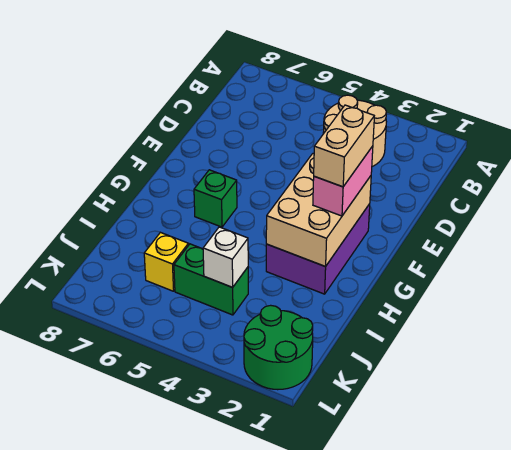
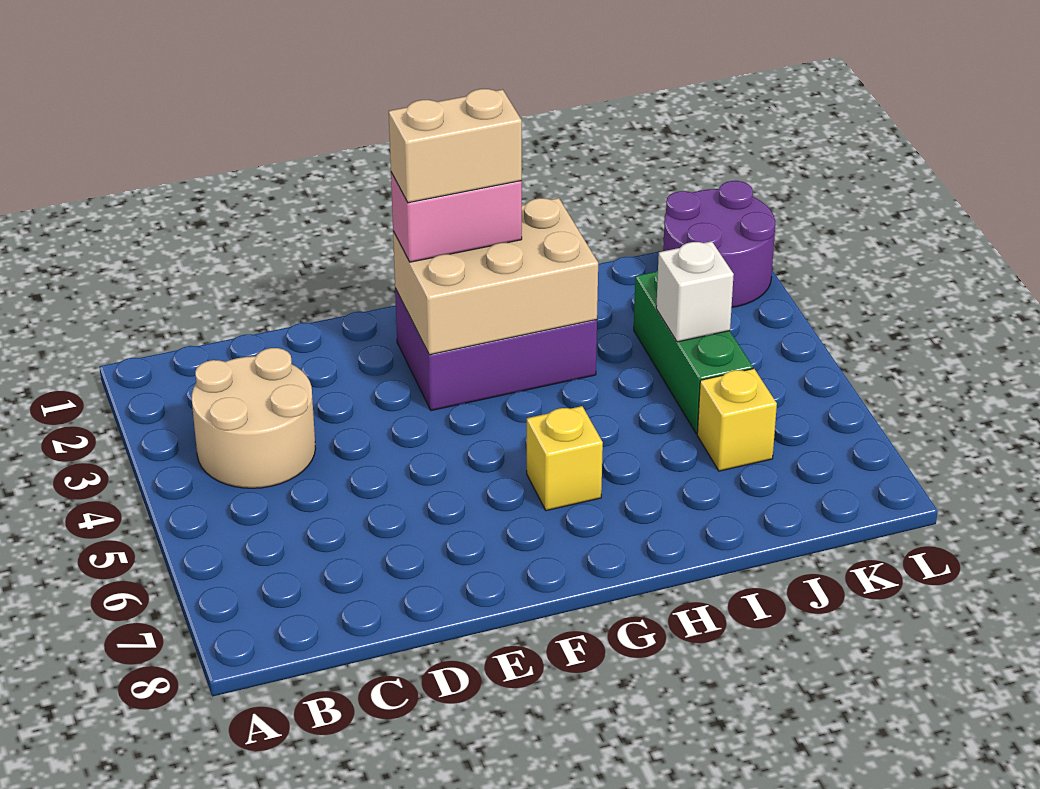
green brick G6 level 1 -> yellow brick G6 level 1
green brick J4:J5 level 1 -> green brick J3:J5 level 1
green round brick K1:L2 level 1 -> purple round brick K1:L2 level 1

